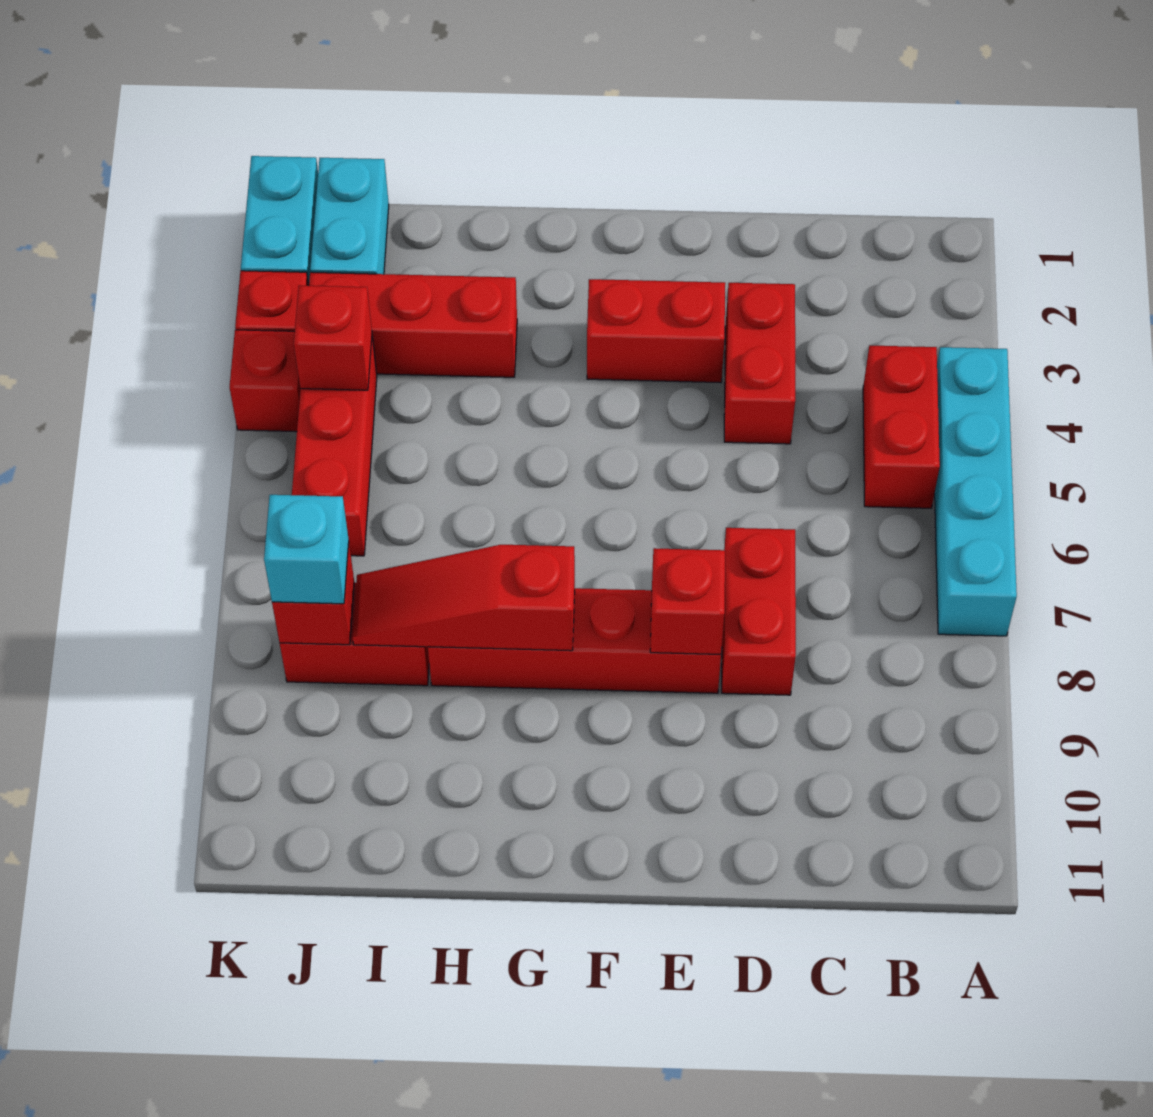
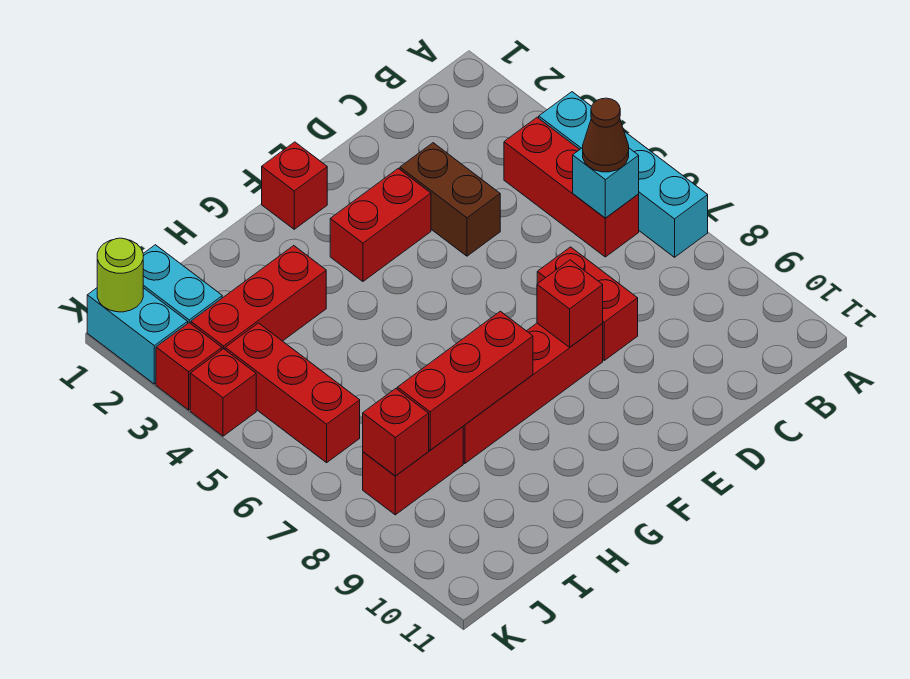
red brick B4:B5 level 1 -> red brick B4:B6 level 1
none -> brown cone B6 level 3
red brick D3:D4 level 1 -> brown brick D3:D4 level 1
red slope G8:I8 level 2 top G -> red brick G8:I8 level 2
red brick J4 level 2 -> red brick F1 level 1
cyan brick J8 level 3 -> cyan brick B6 level 2
none -> lime round brick K1 level 2

